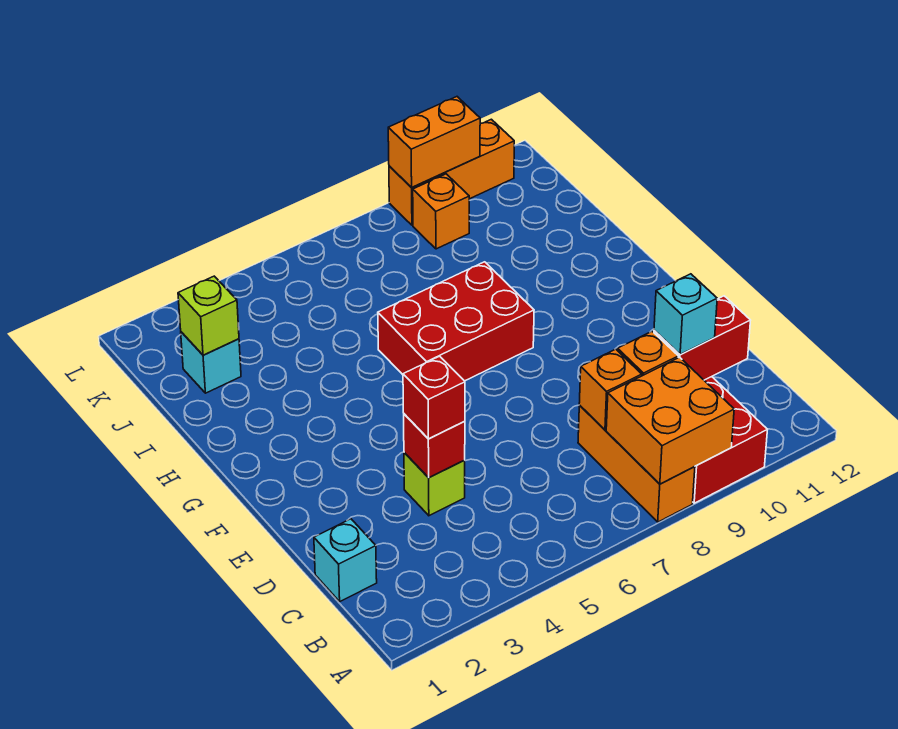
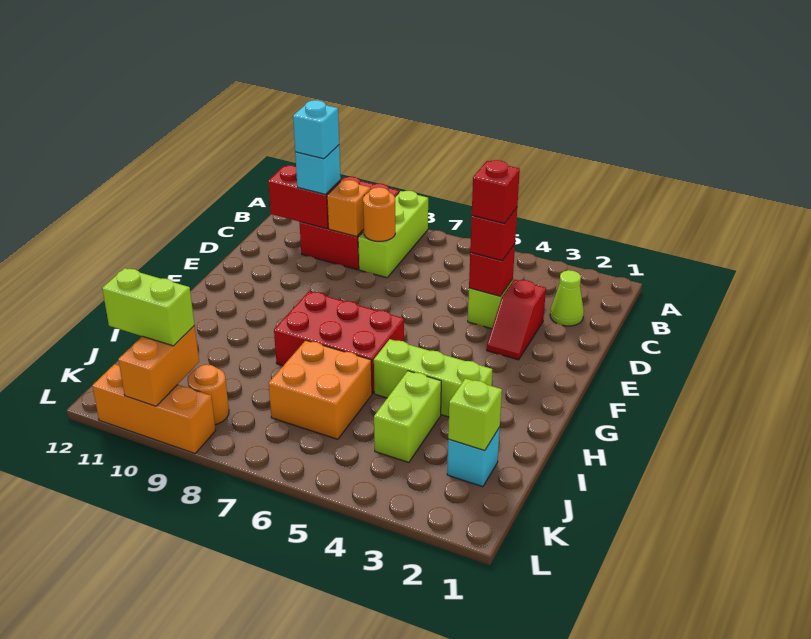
orange brick A8:C8 level 1 -> lime brick A8:C8 level 1
orange brick A8:B9 level 2 -> orange brick I6:J7 level 1
cyan brick C1 level 1 -> cyan brick C10 level 4
none -> lime cone C2 level 1
orange brick C8 level 2 -> orange round brick C8 level 2
none -> red slope D3:E3 level 1 top D
none -> red brick D4 level 4
none -> lime brick H3:H5 level 1
none -> lime brick I4:J4 level 1
orange brick K9 level 1 -> orange round brick K9 level 1
none -> lime brick K10:K11 level 3
orange brick L9:L10 level 2 -> orange brick K10:L10 level 2

